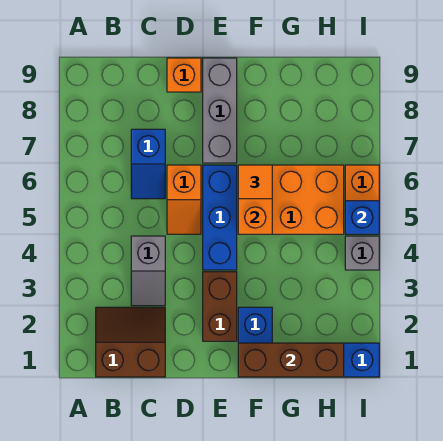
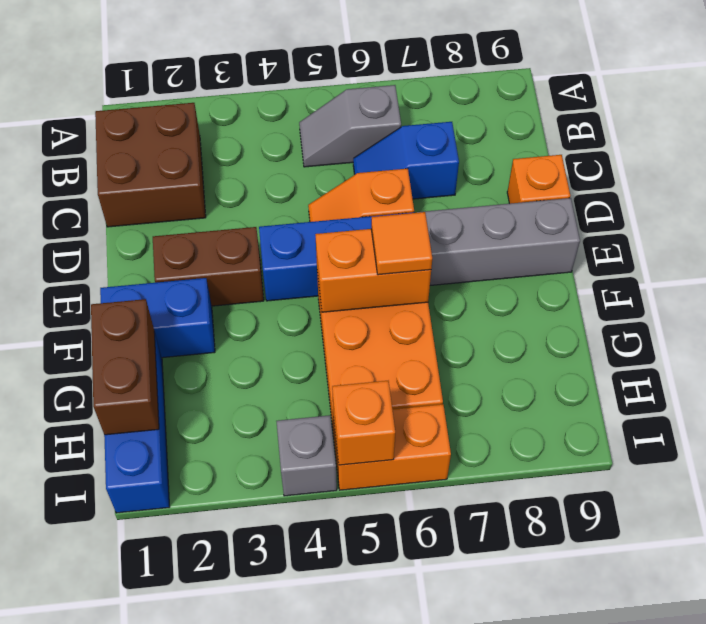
brown slope B1:C2 level 1 top 1 -> brown brick B1:C2 level 1
grey slope C3:C4 level 1 top 4 -> grey slope B5:B6 level 1 top 6
brown brick F1:H1 level 2 -> brown brick G1:H1 level 2
blue brick I5 level 2 -> orange brick I5 level 2

